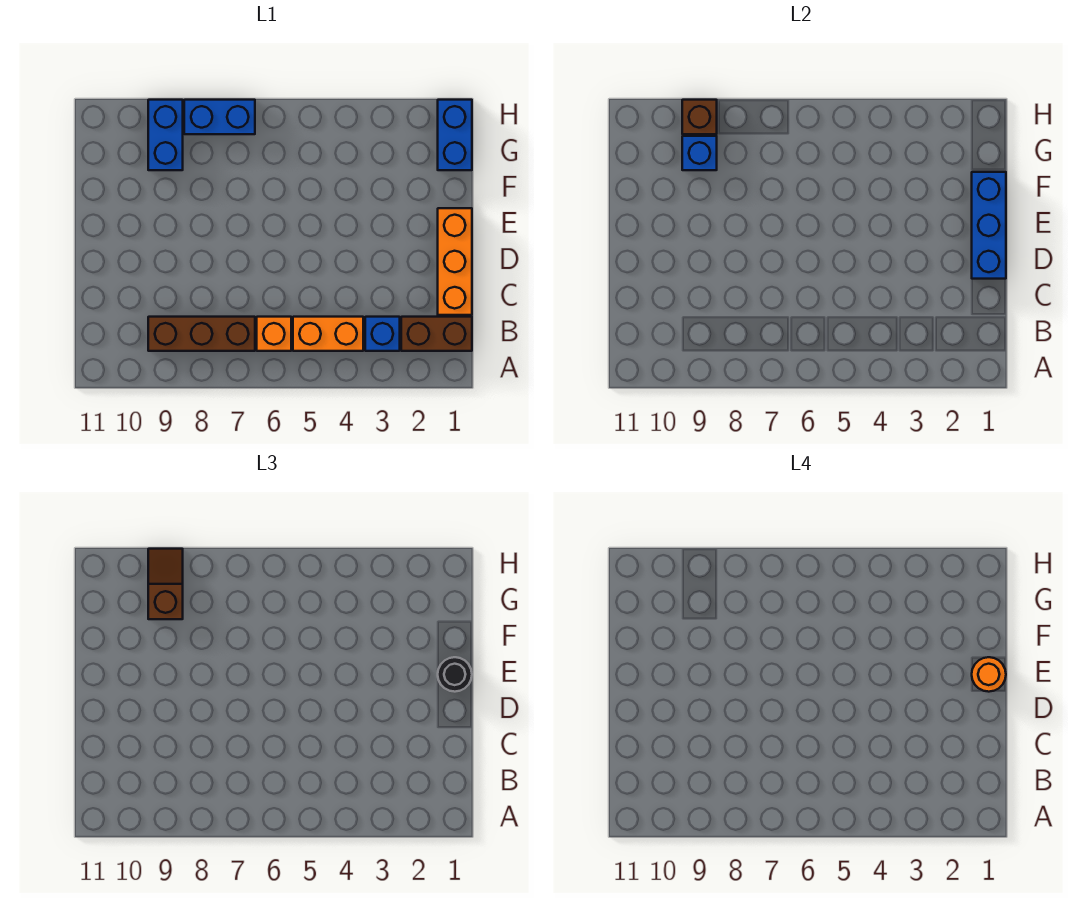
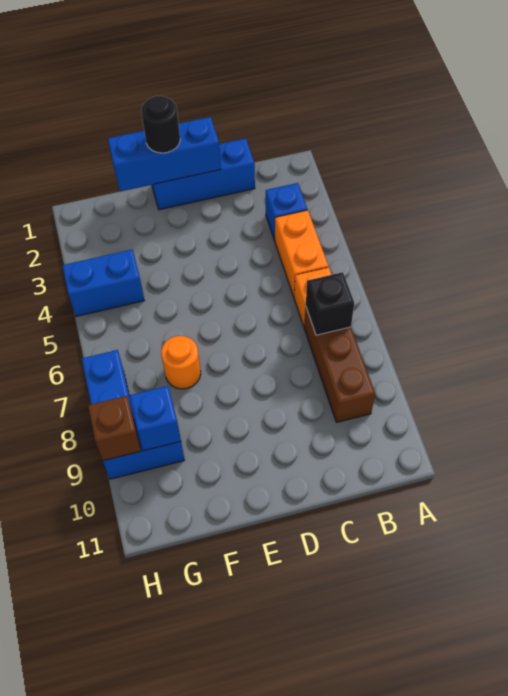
brown brick B1:B2 level 1 -> none
none -> black brick B7 level 2
orange brick C1:E1 level 1 -> blue brick C1:E1 level 1
orange round brick E1 level 4 -> orange round brick F7 level 1
blue brick G1:H1 level 1 -> blue brick G4:H4 level 1
brown slope G9:H9 level 3 top G -> none

